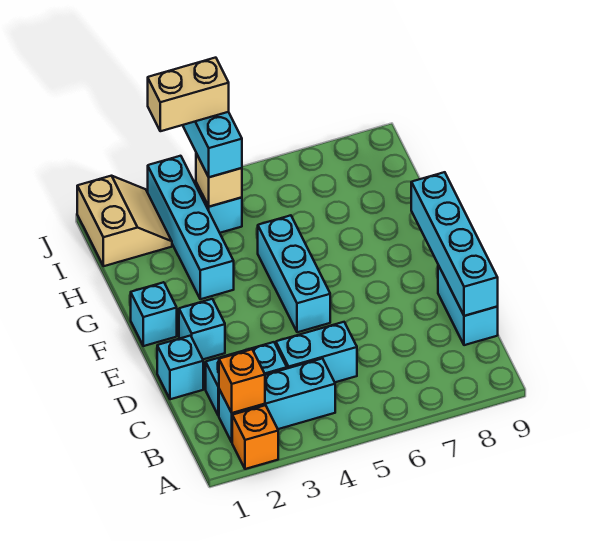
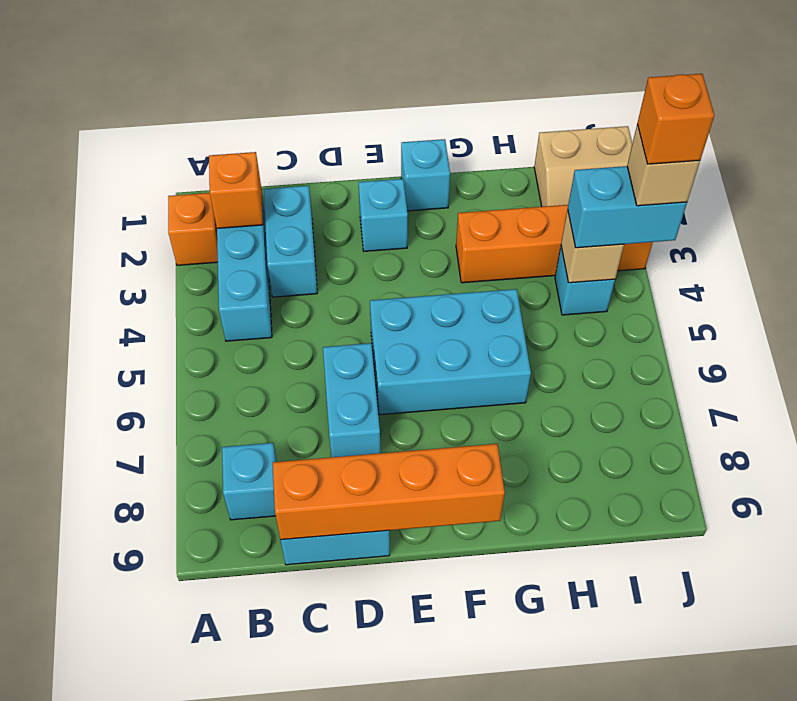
cyan brick C4:C5 level 1 -> cyan brick D6:D7 level 1
cyan brick C9:F9 level 2 -> orange brick C9:F9 level 2
cyan brick D1 level 1 -> cyan brick B8 level 1
cyan brick E5:G5 level 1 -> cyan brick E5:G6 level 1
cyan brick G3:J3 level 1 -> orange brick G3:J3 level 1
tan brick J3:J4 level 4 -> tan brick J4 level 4
none -> orange brick J4 level 5

